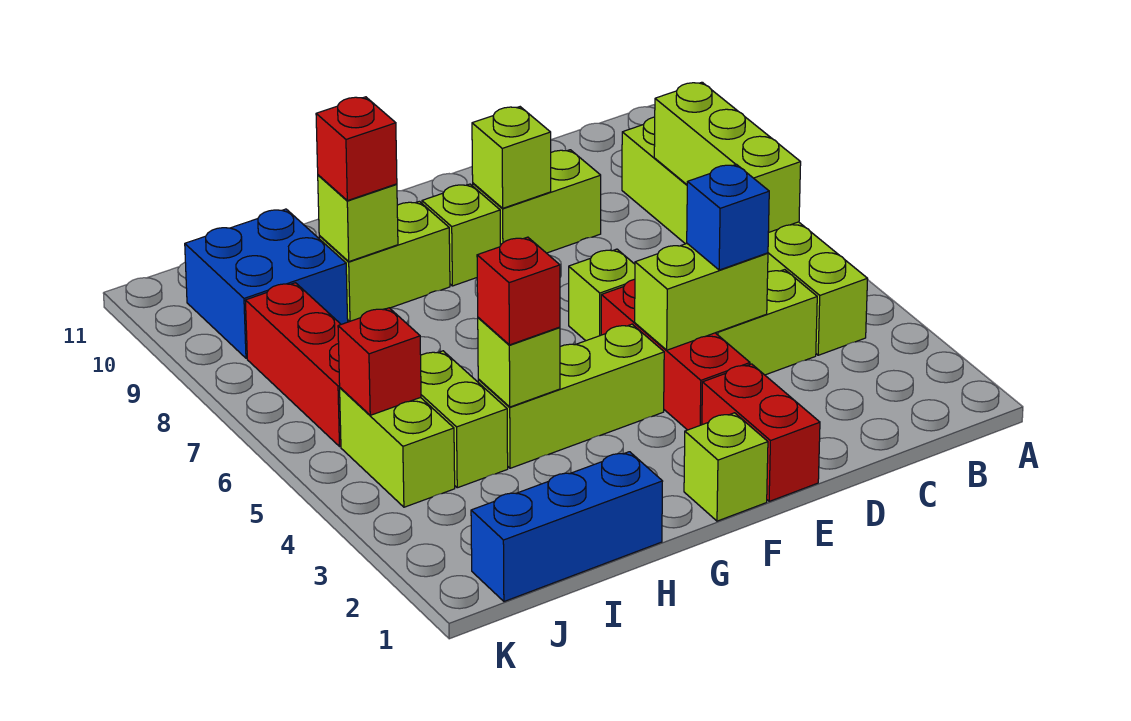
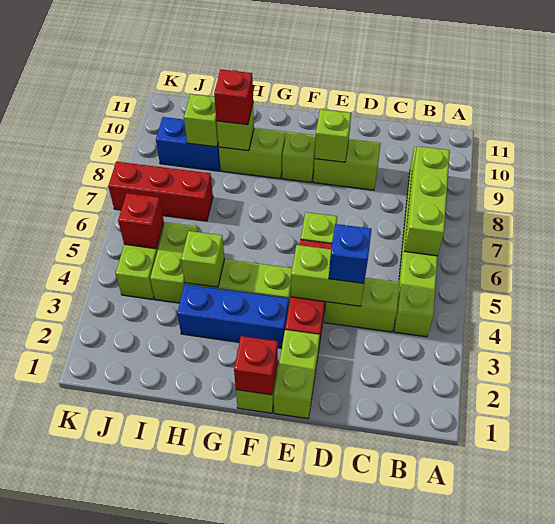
red brick E1:E2 level 1 -> lime brick E1:E2 level 1
blue brick H1:J1 level 1 -> blue brick F3:H3 level 1
red brick H4 level 3 -> red brick F1 level 2
blue brick I9:J10 level 1 -> blue brick I9:J9 level 1
none -> lime brick I9 level 2
red brick J6:J8 level 1 -> red brick I7:K7 level 1

